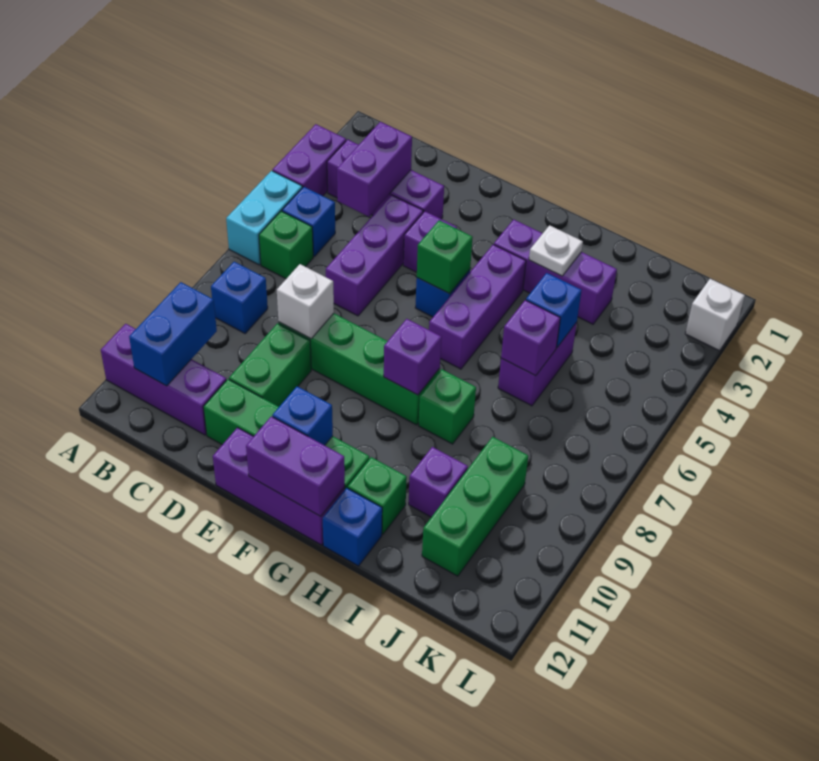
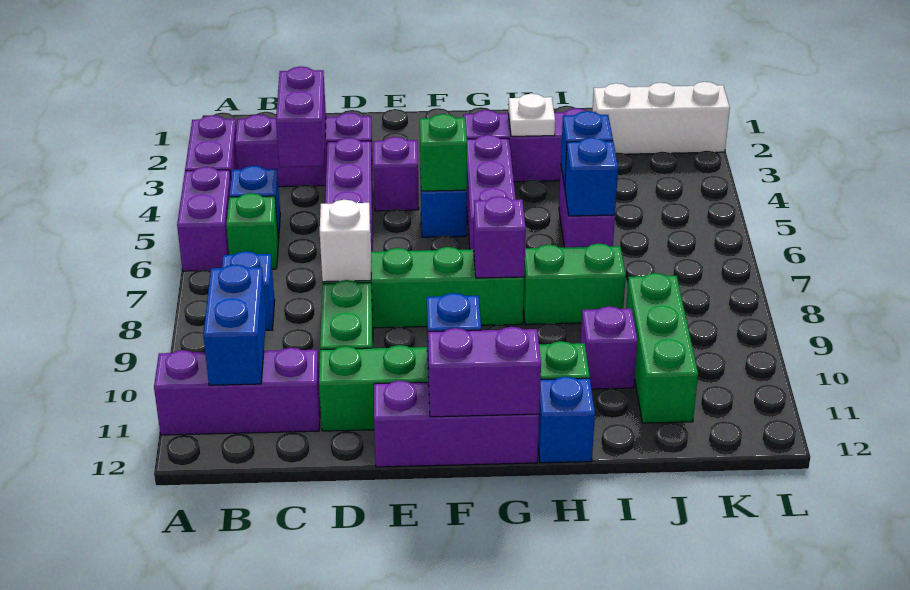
cyan brick A5:A6 level 1 -> purple brick A5:A6 level 1
green brick H8 level 1 -> green brick H8:I8 level 1
purple brick I6 level 2 -> blue brick I6 level 2
white brick L2 level 1 -> white brick J2:L2 level 1

